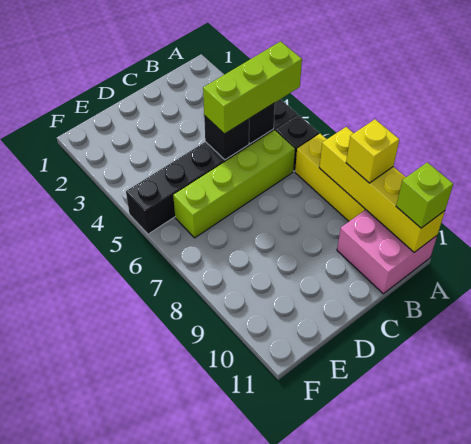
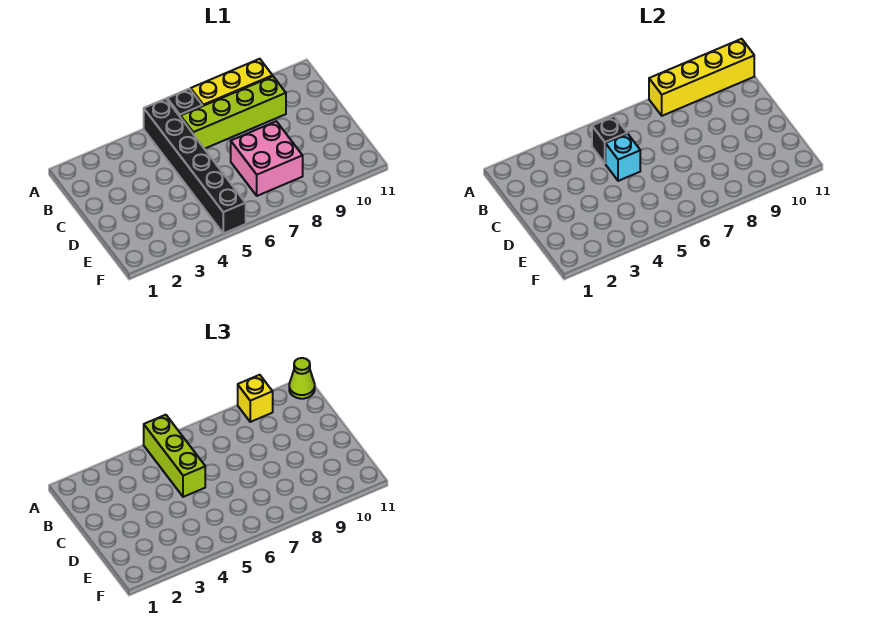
pink brick A10:B11 level 1 -> pink brick D7:E8 level 1
lime brick A11 level 3 -> lime cone A11 level 3
lime brick B6:E6 level 1 -> lime brick B6:B9 level 1
black brick C5 level 2 -> cyan brick C5 level 2

